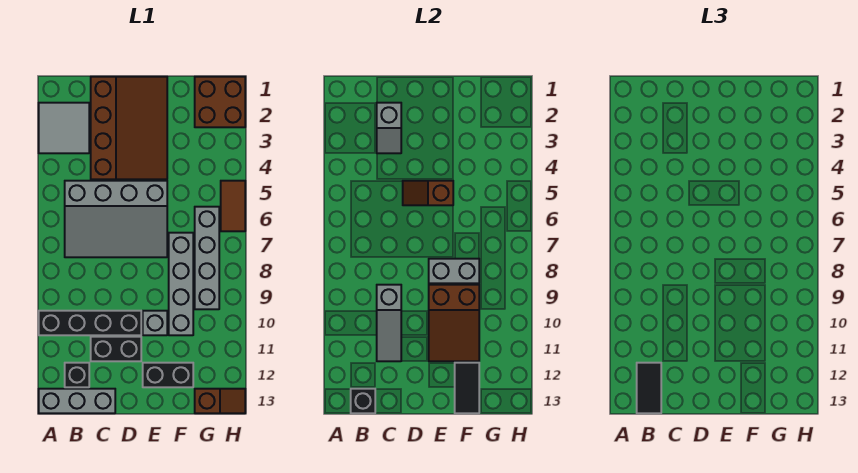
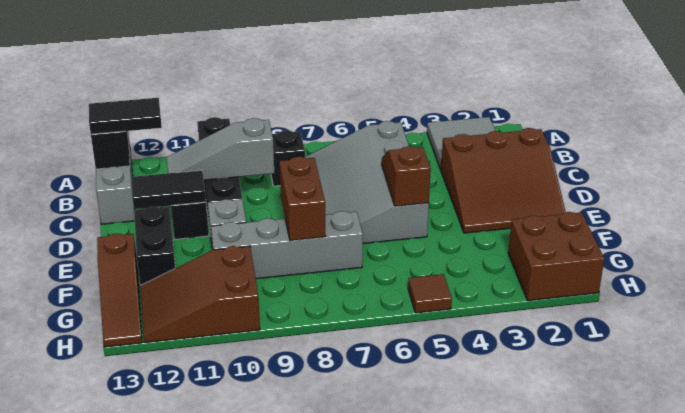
black brick B12 level 1 -> black brick B8 level 1
brown slope C1:E4 level 1 top C -> brown slope C1:E3 level 1 top C
grey slope C2:C3 level 2 top 2 -> none
grey brick E8:F8 level 2 -> brown brick E8:F8 level 2
brown slope E9:F11 level 2 top 9 -> brown slope G10:H12 level 1 top 10
black tile F12:F13 level 2 -> black tile D11:D12 level 2
grey brick G6:G9 level 1 -> none
brown slope G13:H13 level 1 top G -> brown slope F13:H13 level 1 top F
brown tile H5:H6 level 1 -> brown tile H5 level 1

